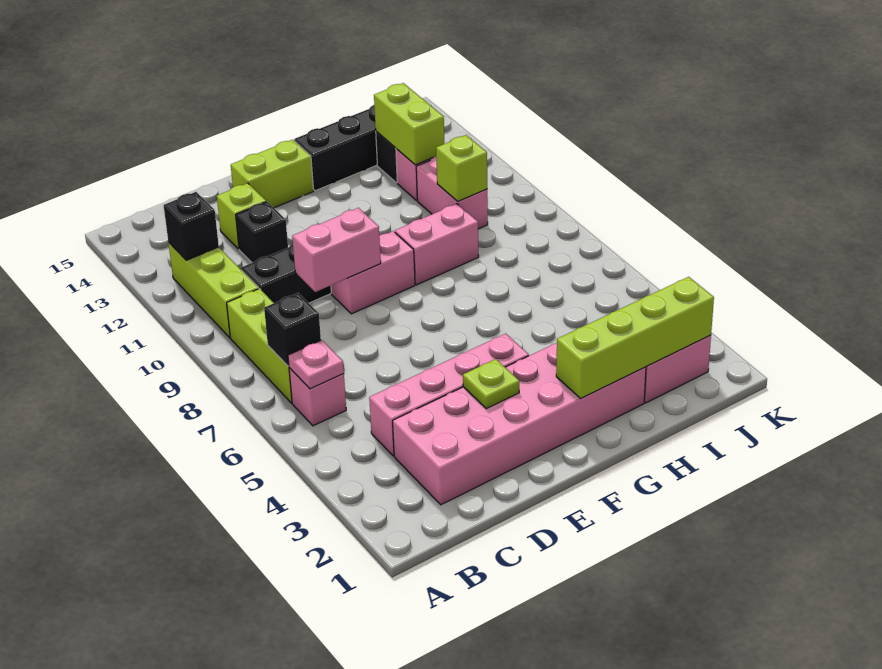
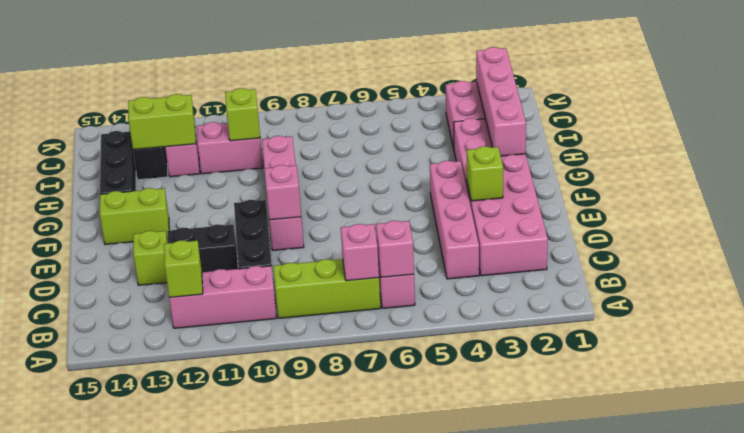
pink plate B6 level 2 -> pink brick B6 level 2
black brick B7 level 2 -> pink brick B7 level 2
lime brick B10:B12 level 1 -> pink brick B10:B12 level 1
black brick B12 level 2 -> lime brick B12 level 2
pink brick D9:E9 level 2 -> pink brick E9 level 2
black brick D12 level 1 -> black brick D11:D12 level 1
lime plate E3 level 2 -> lime brick E3 level 2
lime brick E14:F14 level 1 -> lime brick F13:F14 level 1
lime brick G2:J2 level 2 -> pink brick G2:J2 level 2

